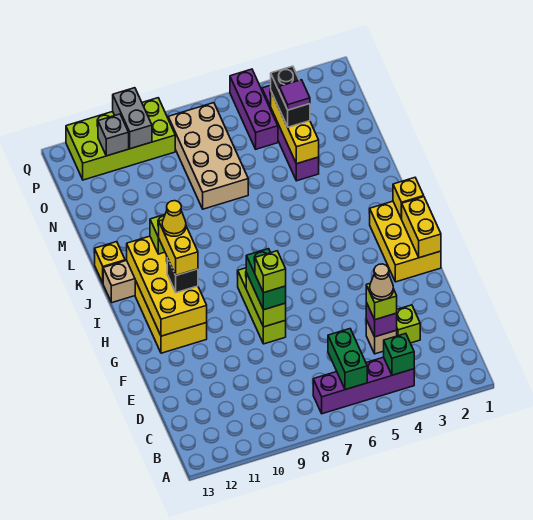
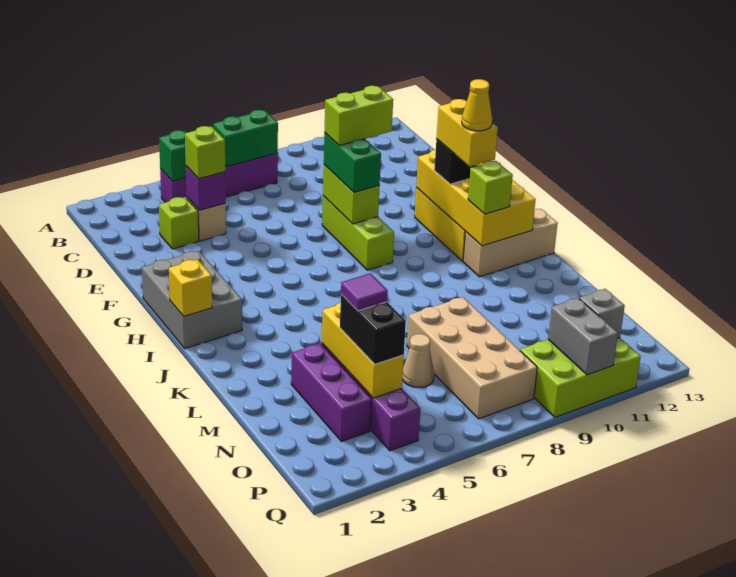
green brick B6:C6 level 2 -> green brick B6:B7 level 2
tan cone D4 level 4 -> tan cone N6 level 1
lime brick F8 level 4 -> lime brick F8:F9 level 4
yellow brick G1:I2 level 1 -> grey brick G1:I2 level 1
yellow brick G1:H1 level 2 -> none
yellow brick K13 level 1 -> none
purple brick O5:Q5 level 1 -> purple brick M3:O3 level 1
lime brick P9:Q12 level 1 -> lime brick P9:Q11 level 1

